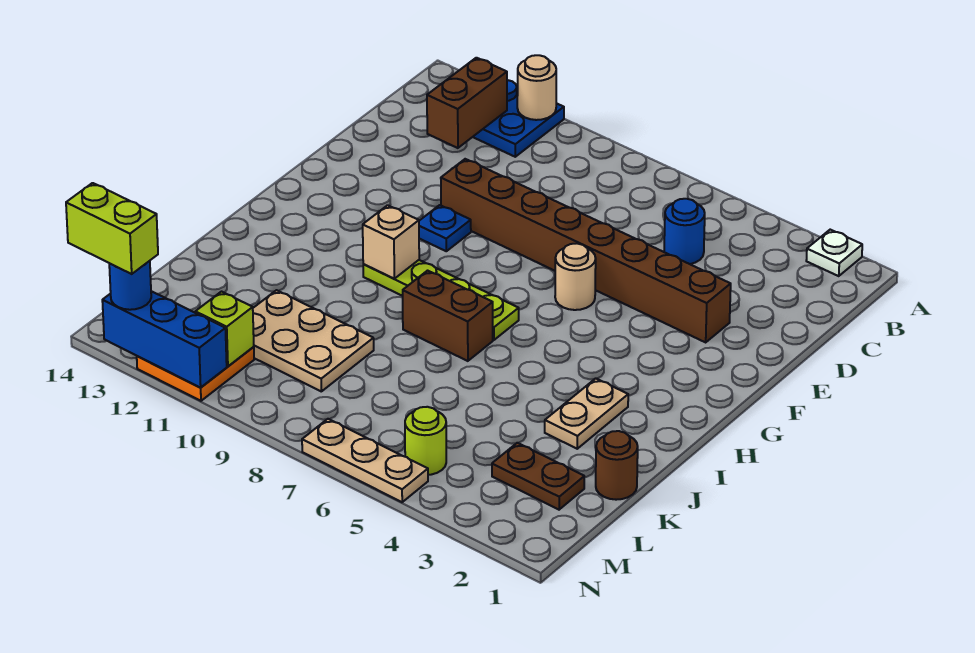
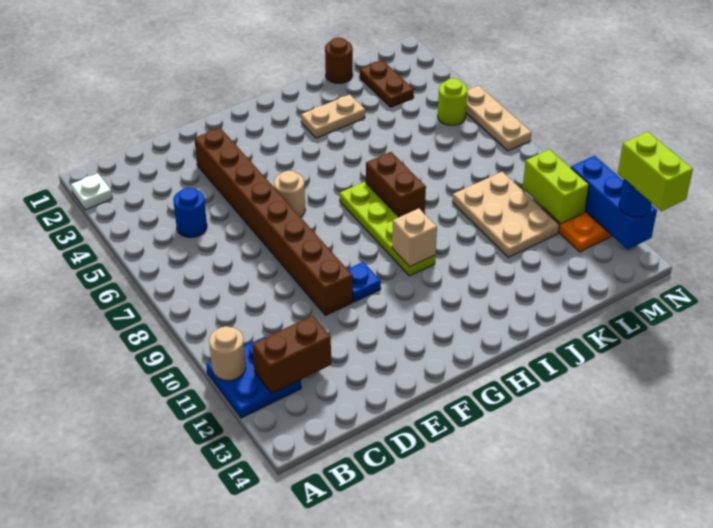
lime brick M11 level 2 -> lime brick M10:M11 level 2

